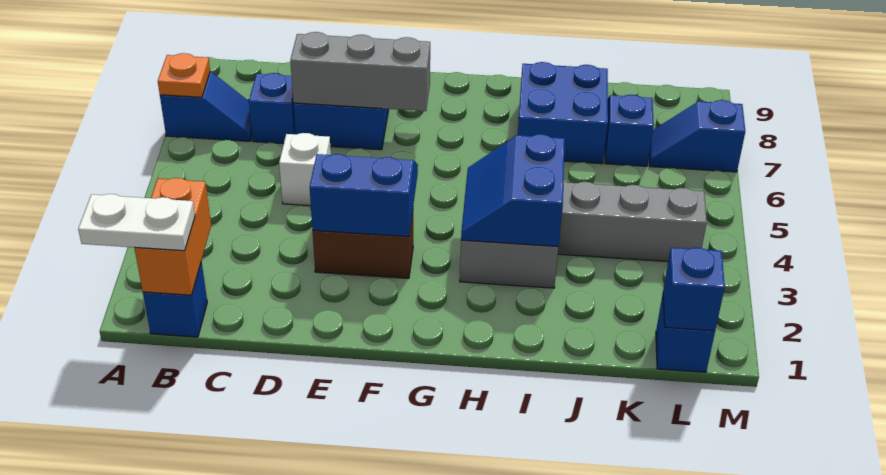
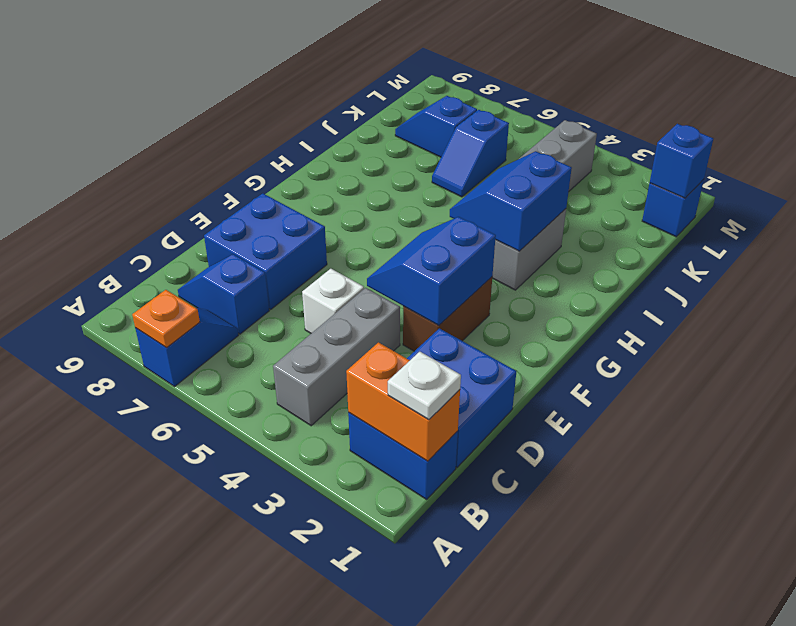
white plate A1:B1 level 3 -> white plate B1 level 3
blue brick B1 level 1 -> blue brick B1:B2 level 1
grey brick D7:F7 level 2 -> grey brick B4:D4 level 1
blue slope H3:I4 level 2 top I -> blue slope H3:I4 level 2 top 3
blue brick I7:J8 level 1 -> blue brick C1:D2 level 1
blue slope L7:M7 level 1 top M -> blue slope J6:K6 level 1 top K

